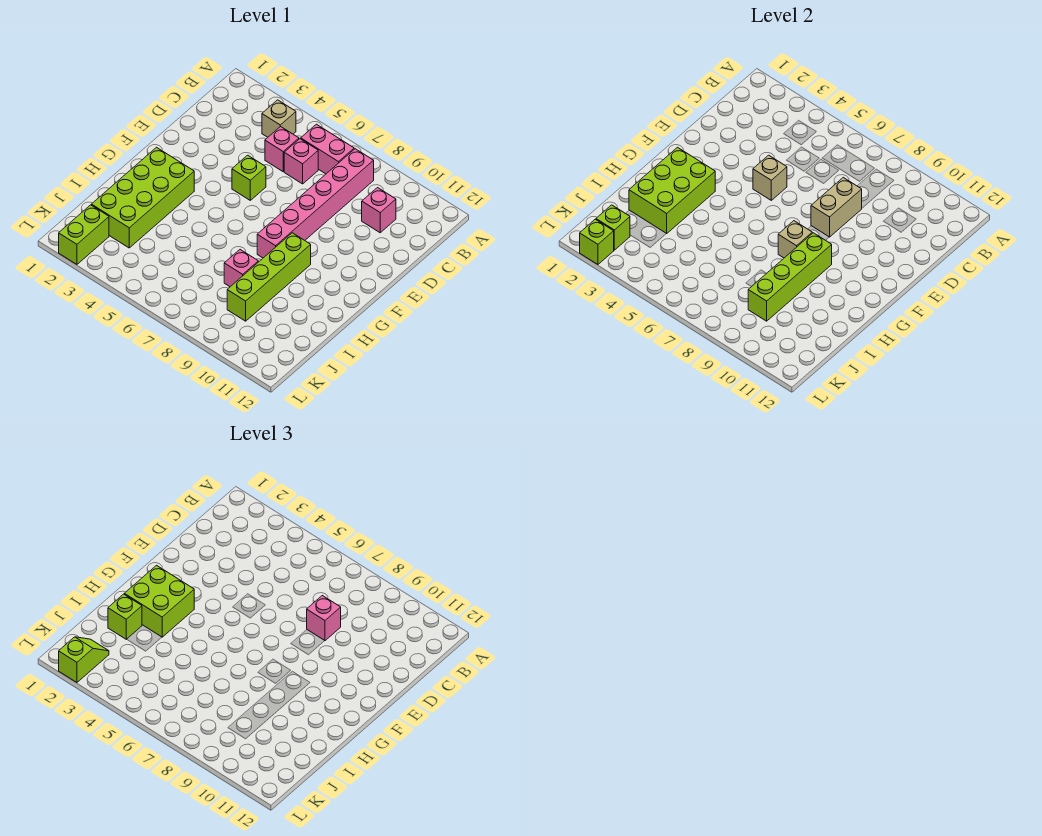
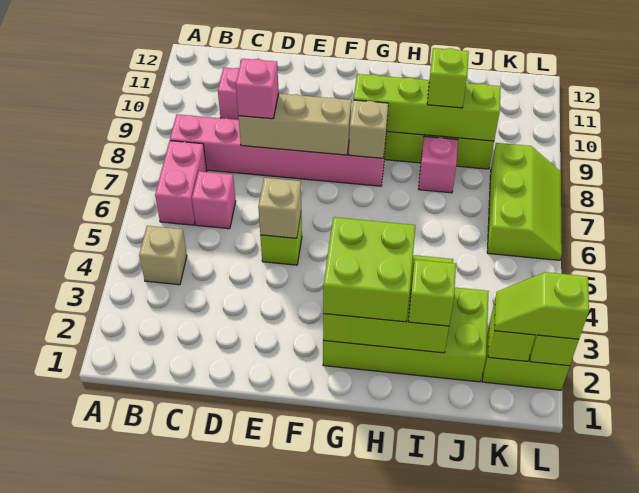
pink brick C5 level 1 -> none
tan brick D8:E8 level 2 -> tan brick D8:F8 level 2
none -> lime brick I9 level 3
none -> lime slope K6:L8 level 1 top K

